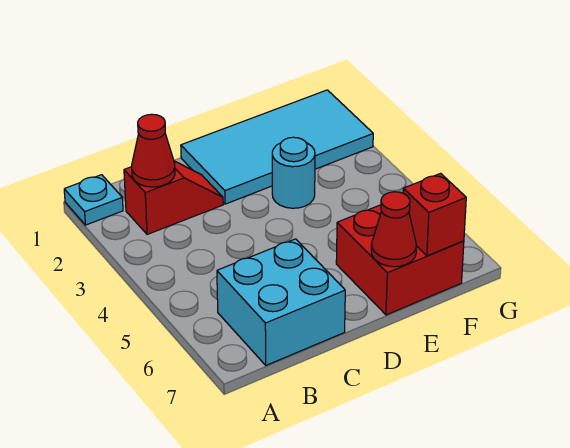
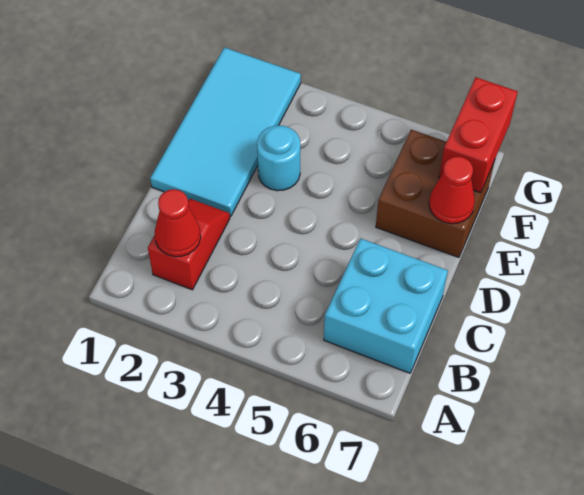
cyan plate A1 level 1 -> none
red brick E6:F7 level 1 -> brown brick E6:F7 level 1
red brick F7 level 2 -> red brick F7:G7 level 2

